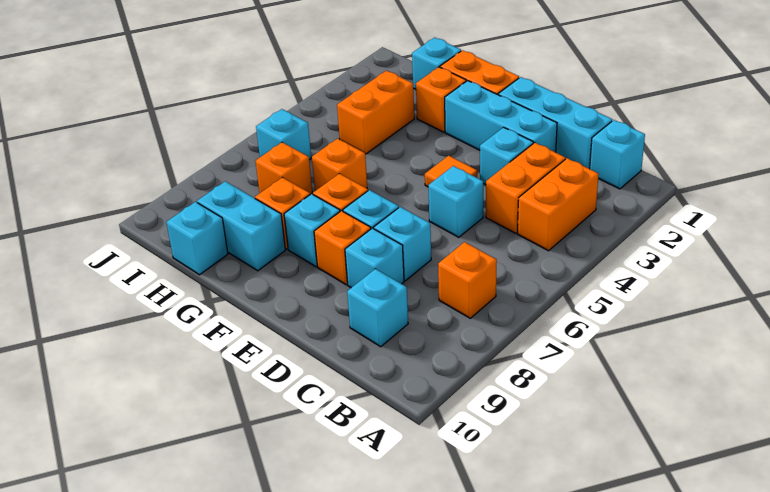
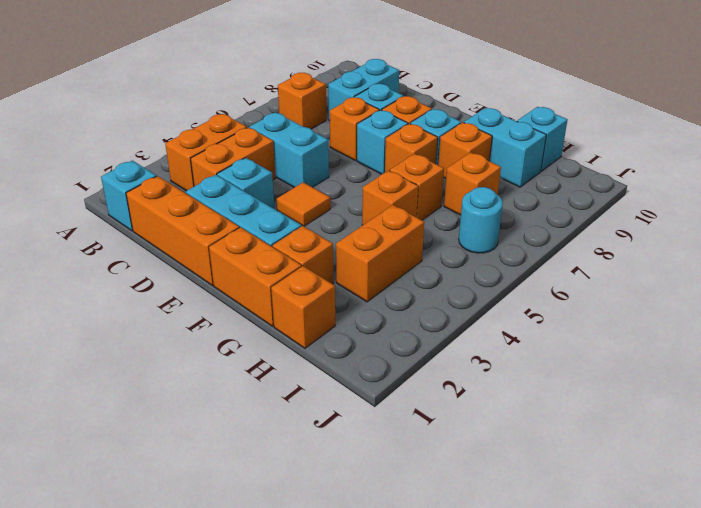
cyan brick C1:E1 level 1 -> orange brick C1:E1 level 1
cyan brick C9 level 1 -> cyan brick C8:C9 level 1
cyan brick D5 level 1 -> cyan brick C5:D5 level 1
cyan brick D7 level 1 -> orange brick D7 level 1
none -> orange brick G5 level 1
cyan brick H1 level 1 -> orange brick H1 level 1
cyan brick I6 level 1 -> cyan round brick I6 level 1

